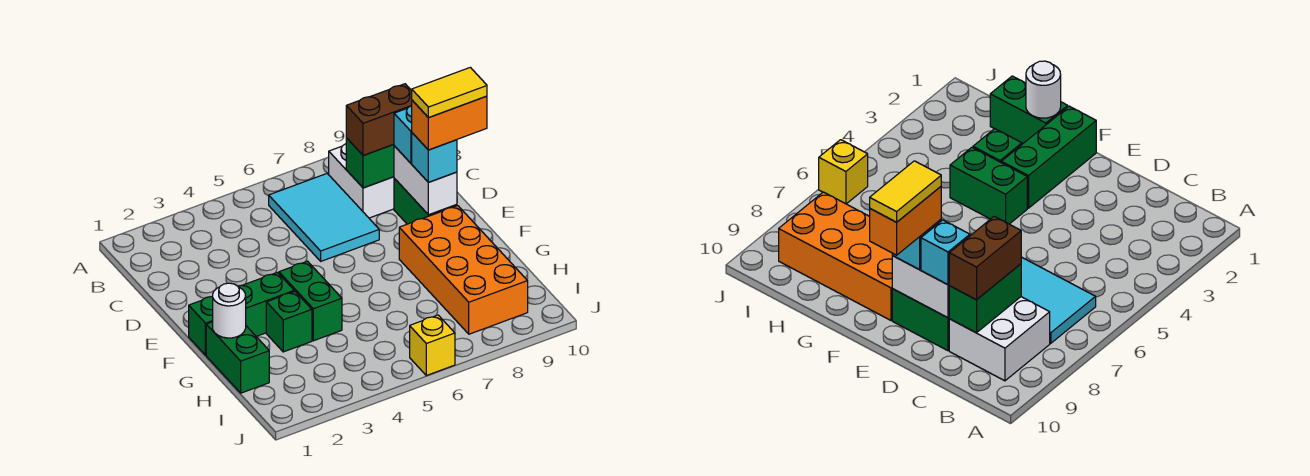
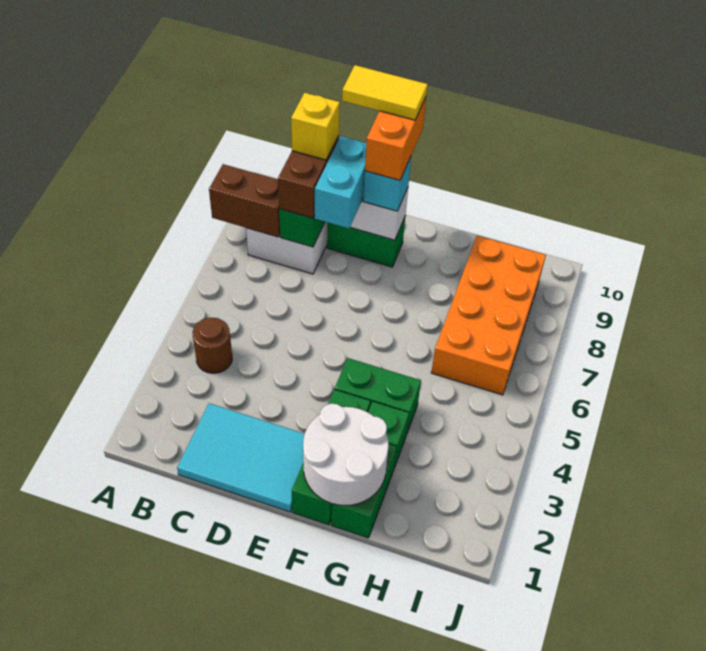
none -> brown brick A8:B8 level 2
none -> brown round brick B4 level 1
cyan tile B6:D7 level 1 -> cyan tile C1:E2 level 1
cyan brick D9 level 3 -> cyan brick D8:D9 level 3
yellow tile E9:E10 level 5 -> yellow tile D10:E10 level 5
orange brick F8:I9 level 1 -> orange brick H6:I9 level 1
green brick G1:H1 level 1 -> green brick G1:G2 level 1
white round brick G1 level 2 -> white round brick F1:G2 level 2
yellow brick J6 level 1 -> yellow brick C9 level 4

